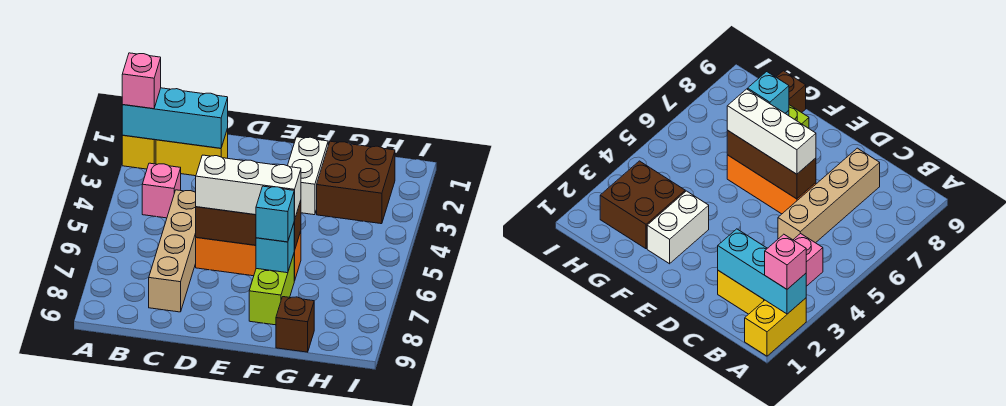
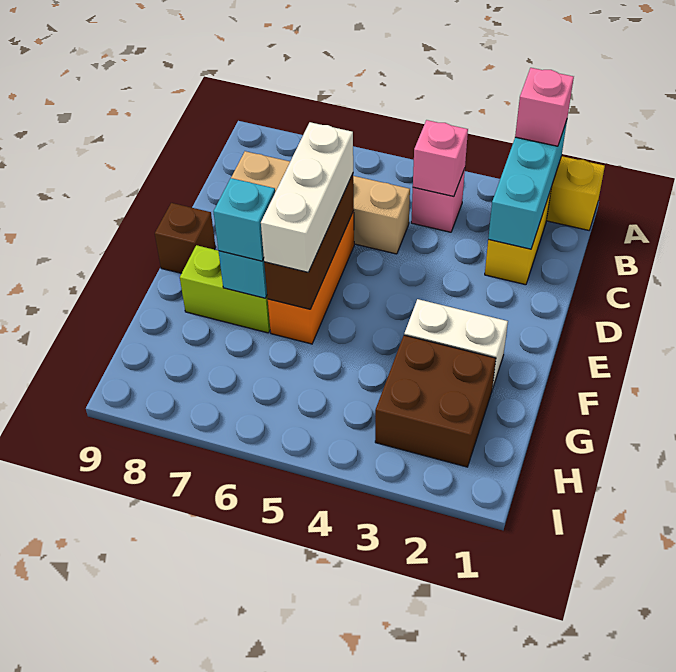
none -> pink brick B4 level 2
brown brick G9 level 1 -> brown brick E9 level 1

